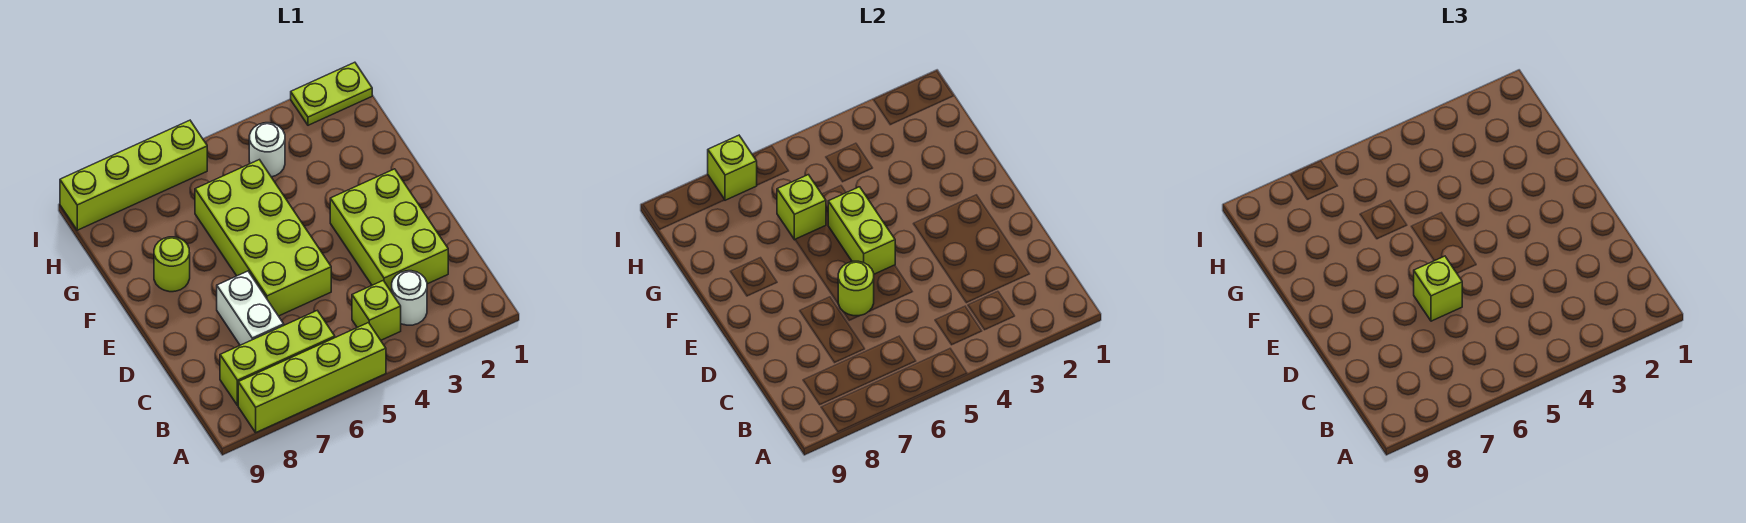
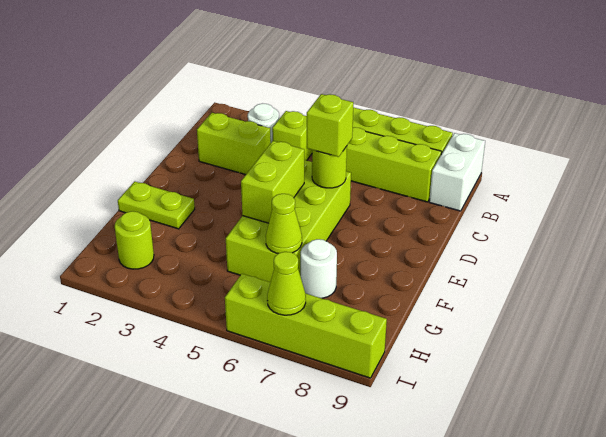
lime brick C2:E3 level 1 -> lime brick C2:C3 level 1
white brick C7:D7 level 1 -> white brick A9:B9 level 1
lime round brick F8 level 1 -> lime round brick H2 level 1
lime brick G6 level 2 -> lime cone G6 level 2
white round brick H4 level 1 -> white round brick G7 level 1
lime plate I1:I2 level 1 -> lime plate F1:F2 level 1
lime brick I7 level 2 -> lime cone I7 level 2

